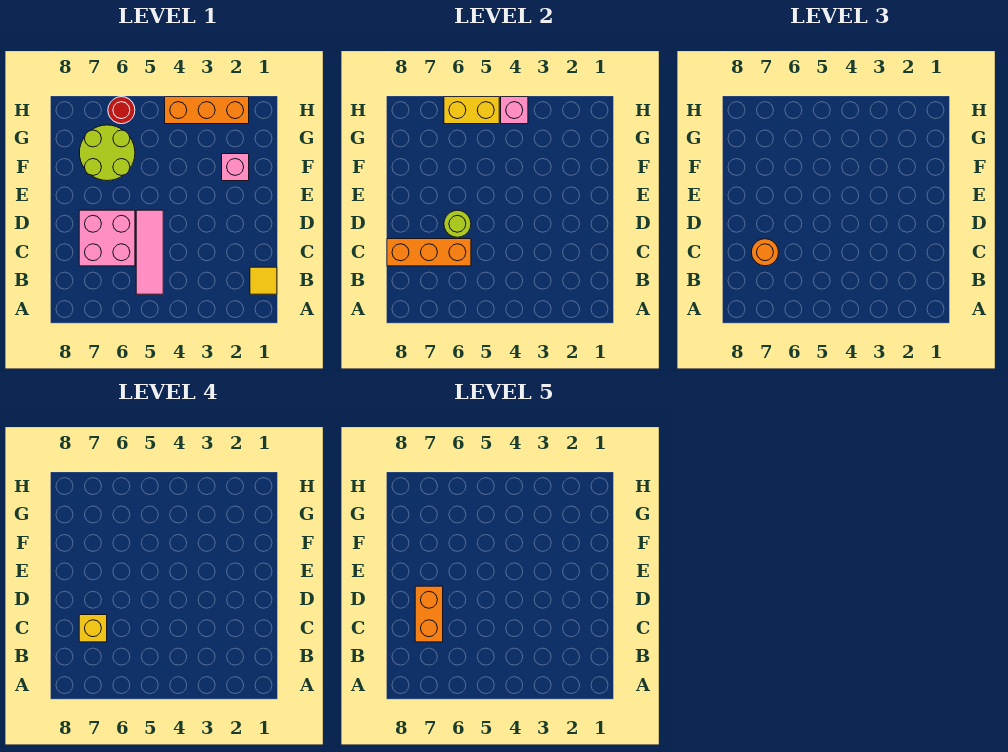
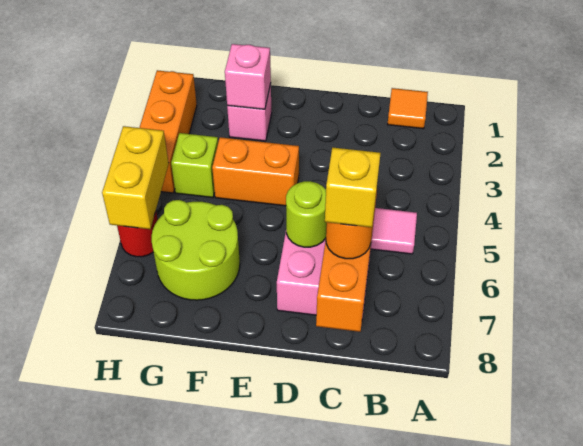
yellow tile B1 level 1 -> orange tile B1 level 1
orange brick C7:D7 level 5 -> orange brick E4:F4 level 1
none -> lime brick G4 level 1
pink brick H4 level 2 -> pink brick F2 level 2

